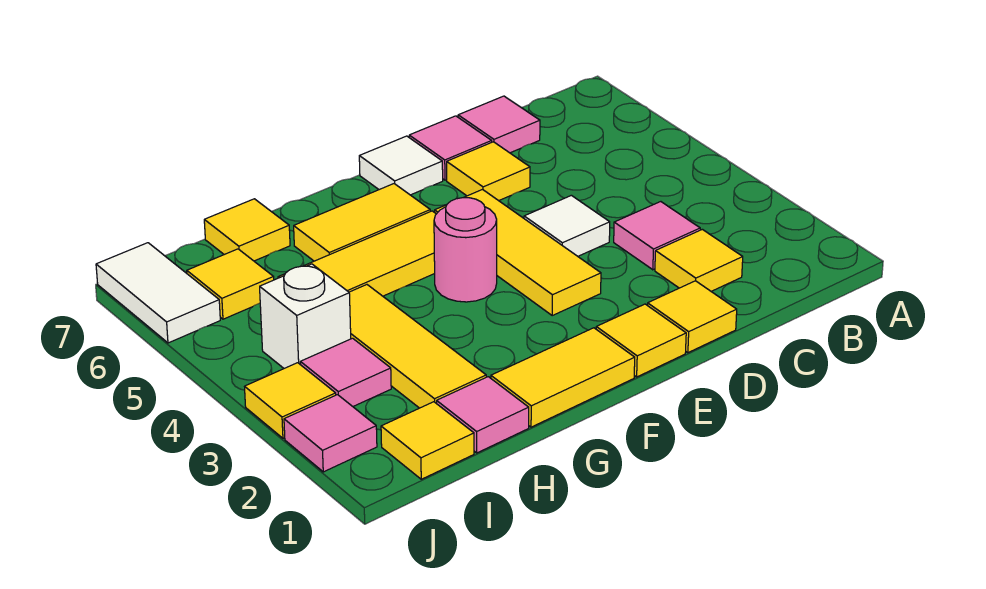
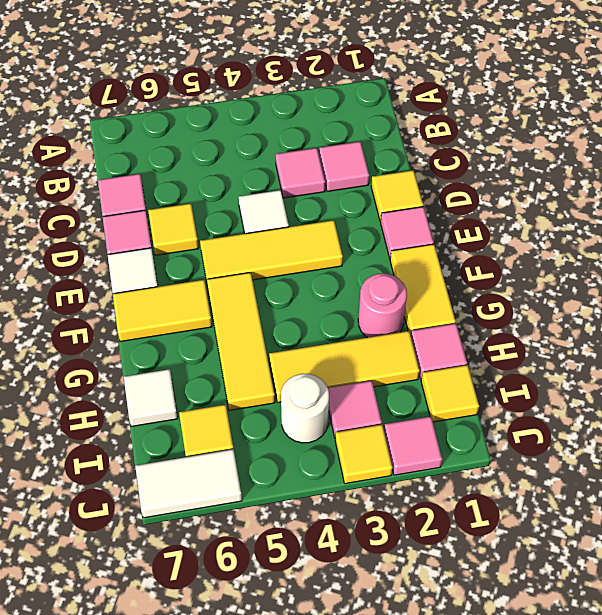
yellow tile C2 level 1 -> pink tile C2 level 1
yellow tile E1 level 1 -> pink tile E1 level 1
pink round brick F4 level 1 -> pink round brick G2 level 1
yellow tile F6:G6 level 1 -> yellow tile F6:F7 level 1
yellow tile H7 level 1 -> white tile H7 level 1
white brick I4 level 1 -> white round brick I4 level 1

